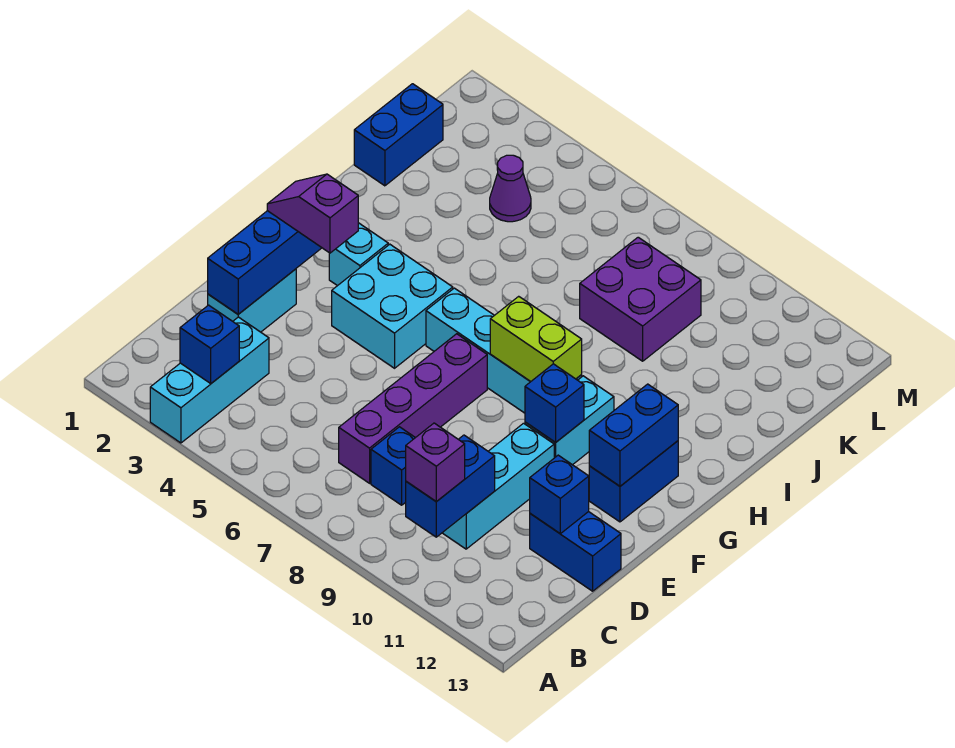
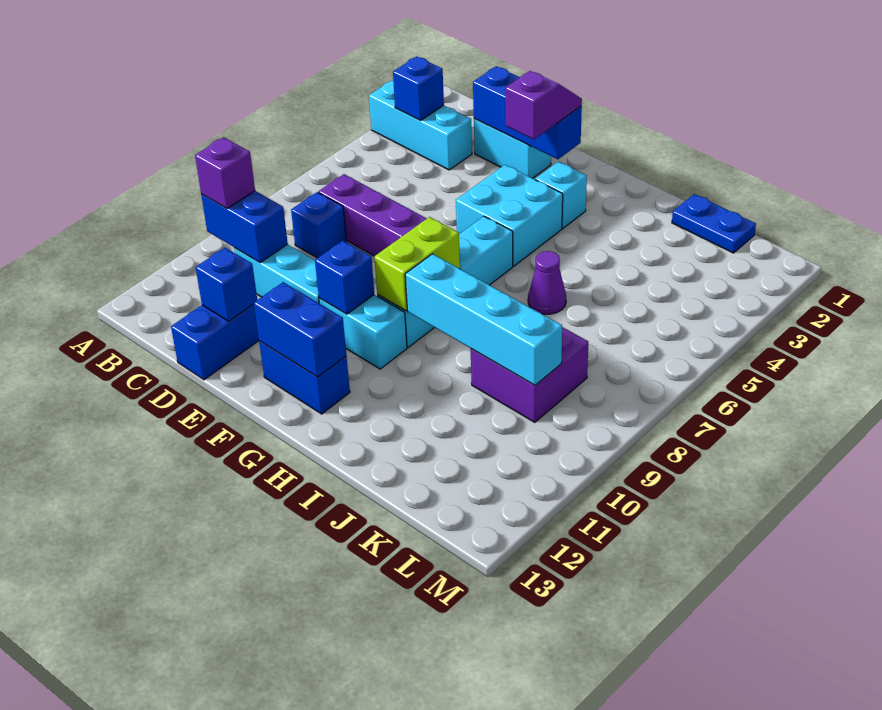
none -> cyan brick H9:K9 level 2
blue brick J1:K1 level 1 -> blue plate J1:K1 level 1
purple cone K4 level 1 -> purple cone I6 level 1

